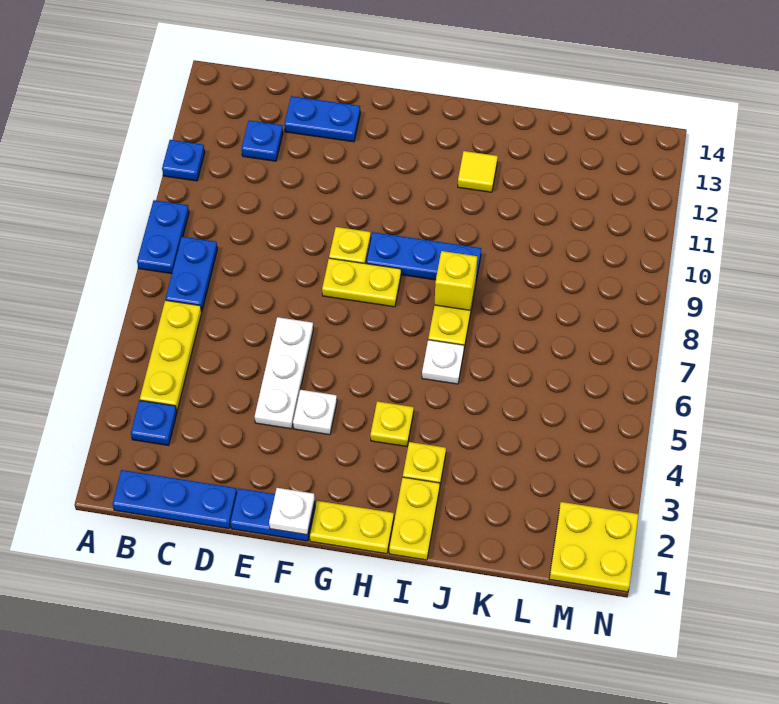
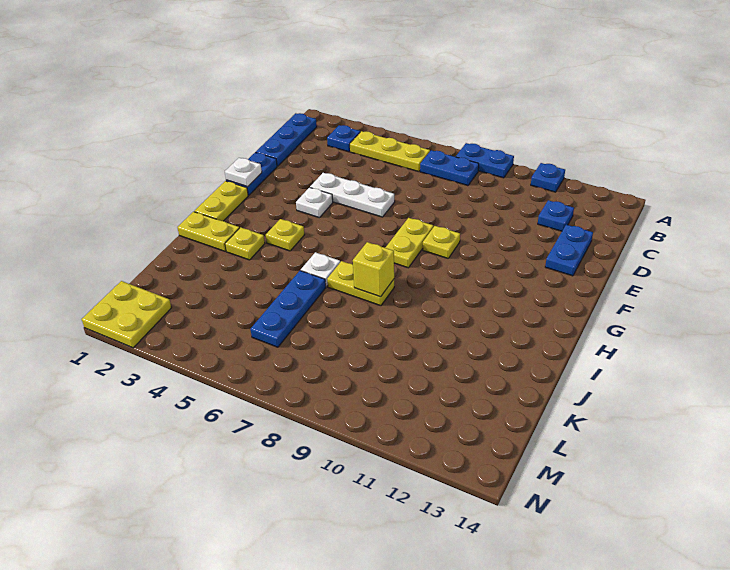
blue plate G9:I9 level 1 -> blue plate J6:L6 level 1
yellow tile I12 level 1 -> none

